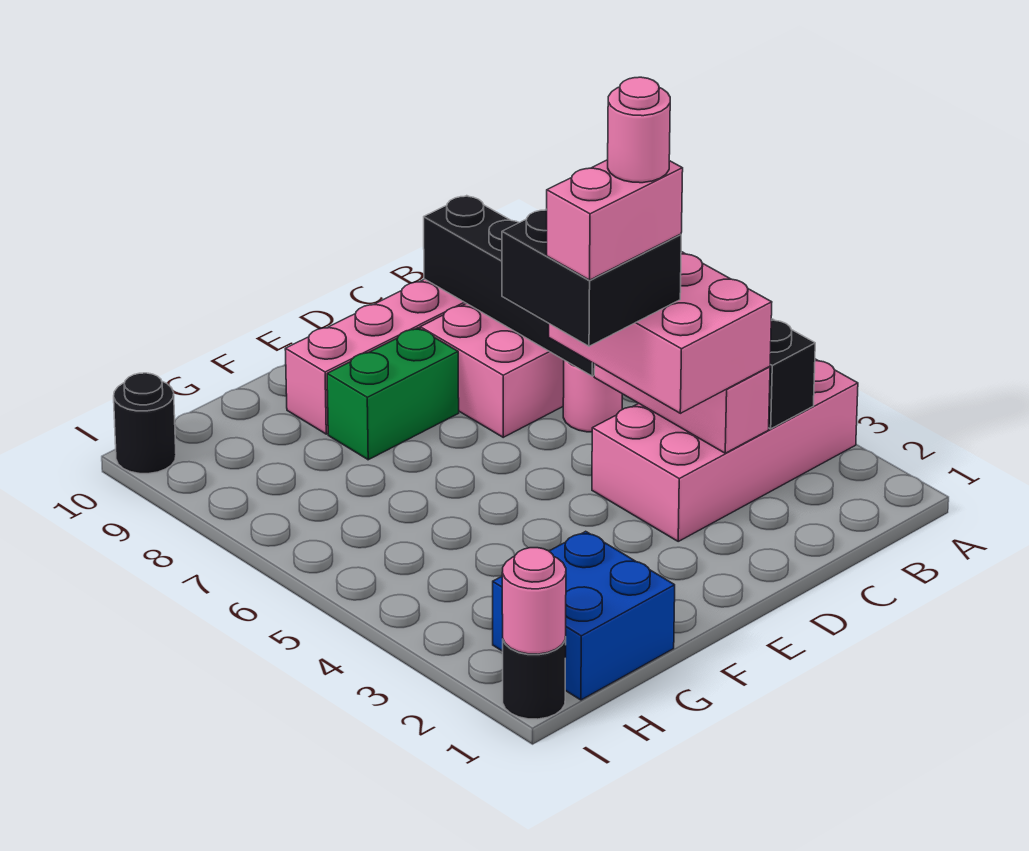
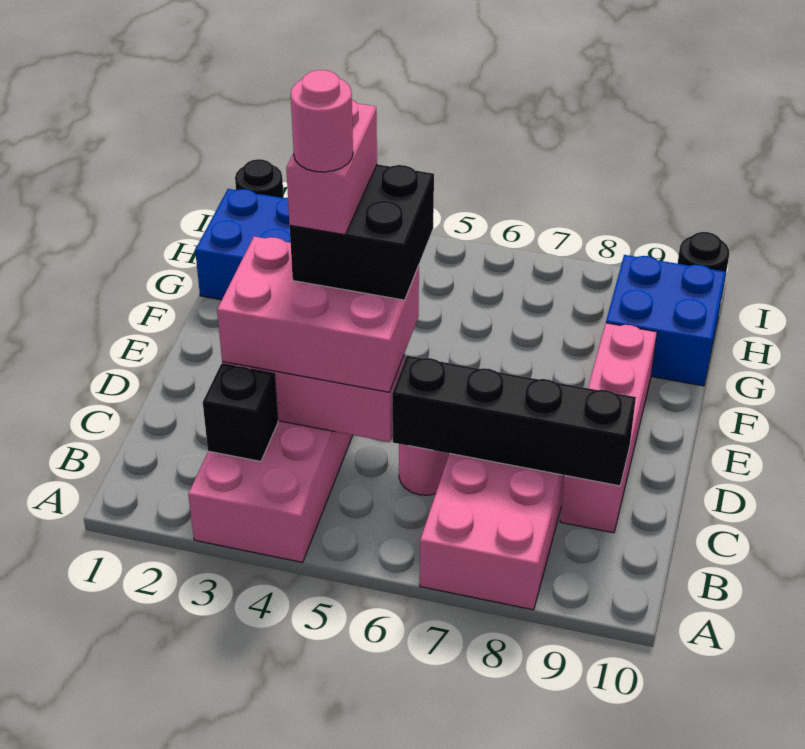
green brick E8:F8 level 1 -> none
none -> blue brick G9:H10 level 1
pink round brick I1 level 2 -> none

